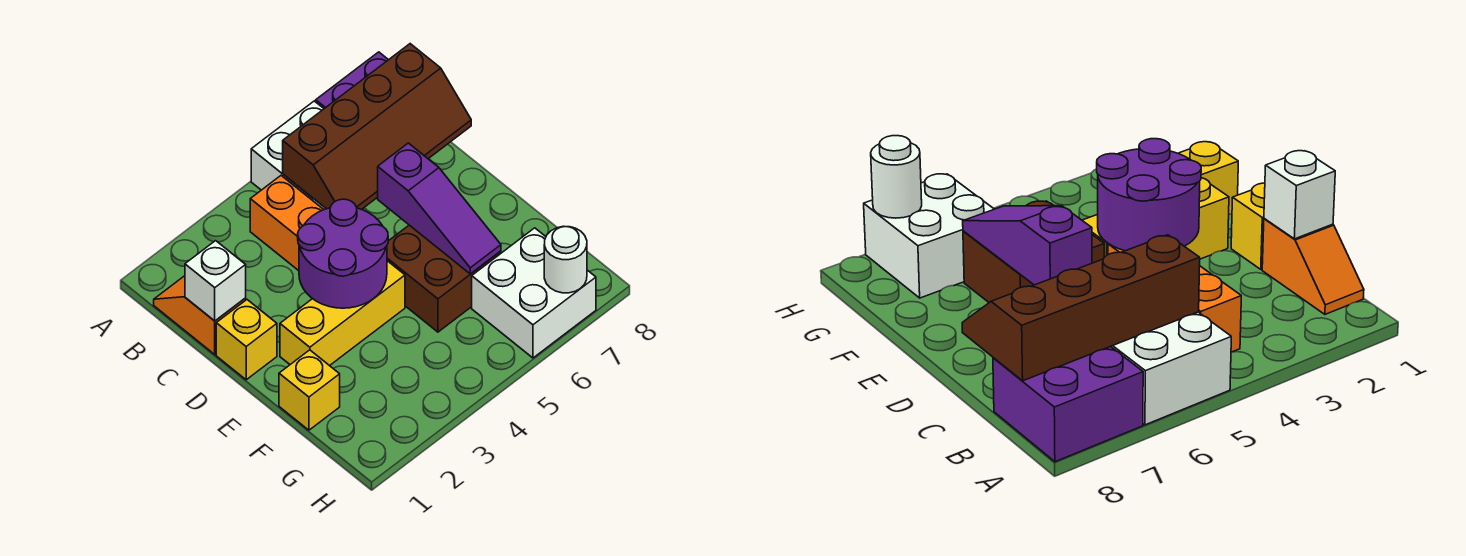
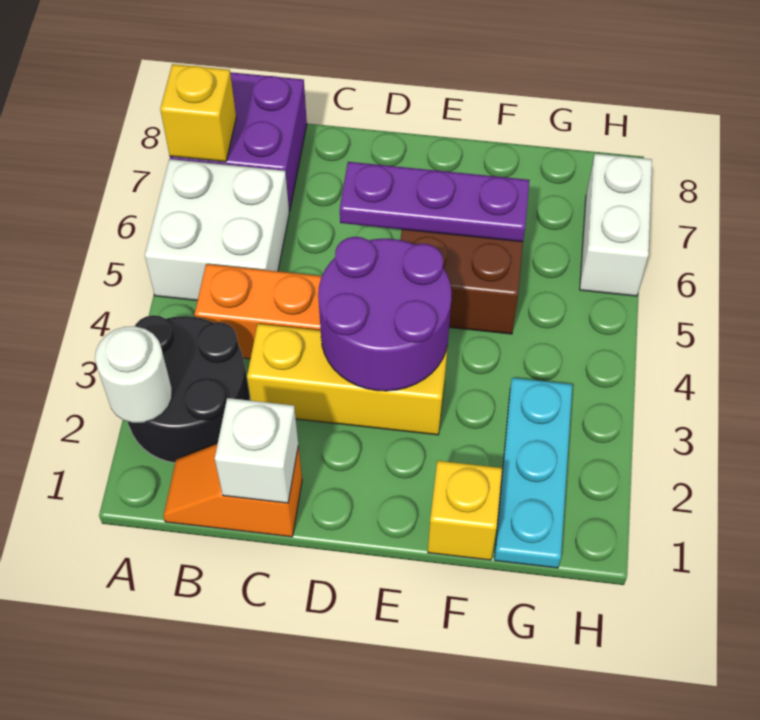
none -> black round brick A2:B3 level 1
brown slope B5:C8 level 2 top B -> none
yellow brick D1 level 1 -> yellow brick A7 level 2
purple slope D6:F6 level 2 top D -> purple plate D6:F6 level 2
yellow brick E2:E4 level 1 -> yellow brick C3:E3 level 1
none -> cyan plate G1:G3 level 1
white brick G6:H7 level 1 -> white brick H6:H7 level 1
white round brick H7 level 2 -> white round brick A2 level 2

